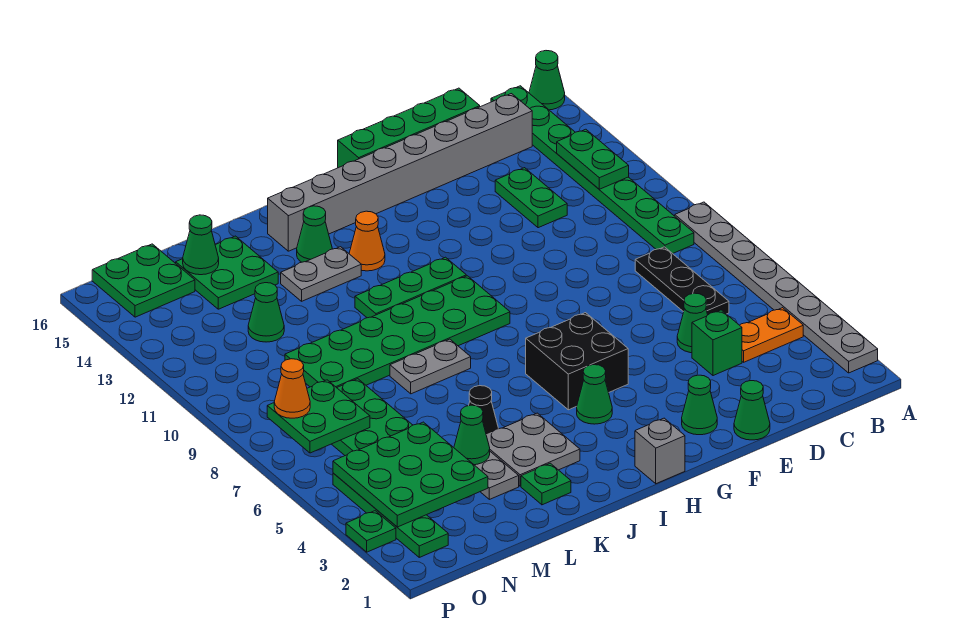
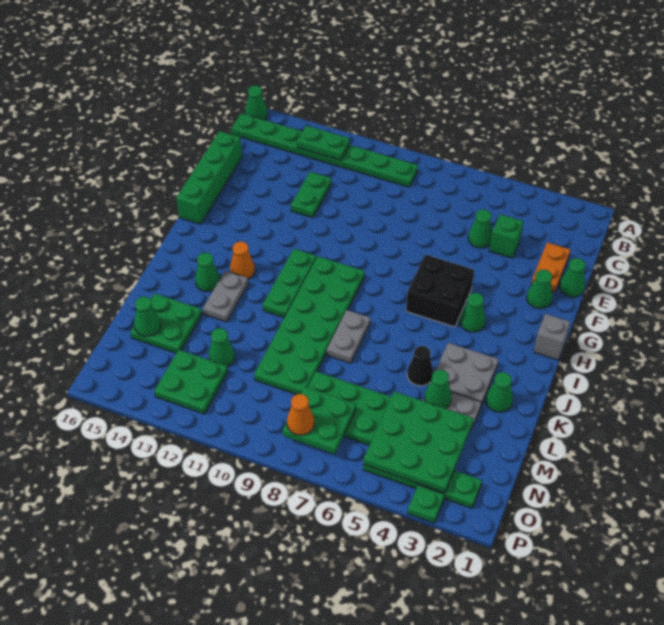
grey plate A2:A9 level 1 -> none
orange plate B4:C4 level 1 -> orange plate D2:E2 level 1
black plate C6:C8 level 1 -> none
grey brick C15:J15 level 1 -> none
green plate D12:D13 level 1 -> green plate D12:E12 level 1
green plate K2 level 1 -> green cone K2 level 1
green plate N15:O16 level 1 -> green plate N12:O13 level 1

